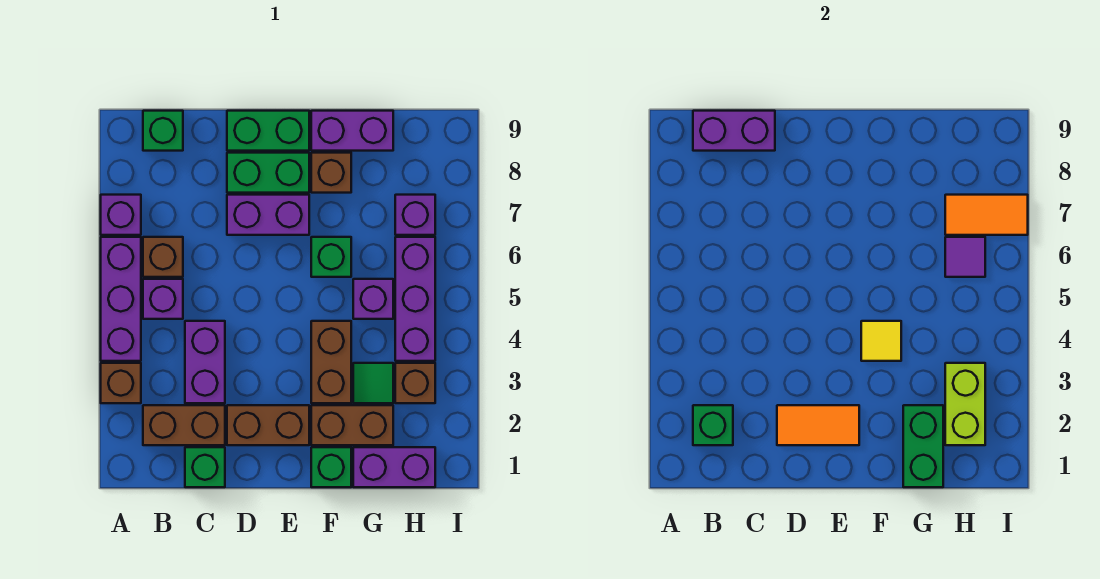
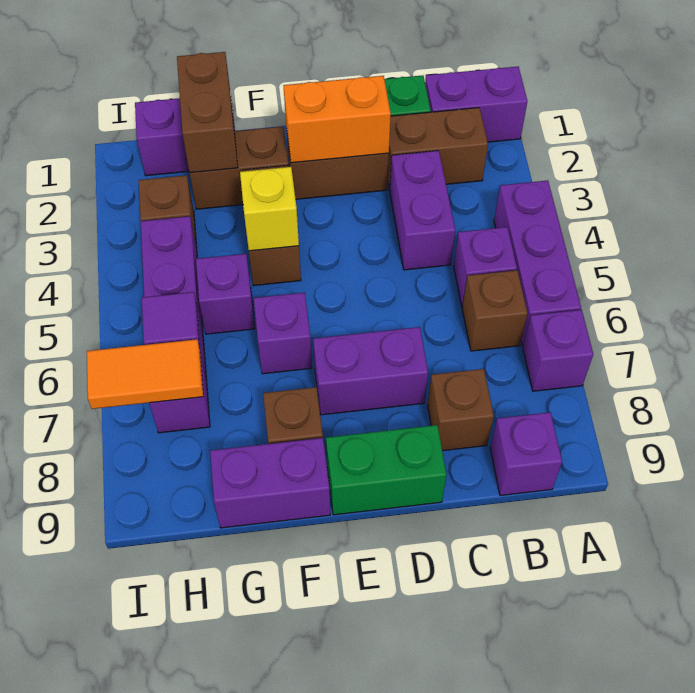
brown brick A3 level 1 -> brown brick C8 level 1
green brick B2 level 2 -> none
green brick B9 level 1 -> purple brick B9 level 1
purple brick B9:C9 level 2 -> purple brick A1:B1 level 1
orange tile D2:E2 level 2 -> orange brick D2:E2 level 2
green brick D8:E8 level 1 -> none
green brick F1 level 1 -> none
yellow tile F4 level 2 -> yellow brick F4 level 2
green brick F6 level 1 -> purple brick F6 level 1
green brick G1:G2 level 2 -> brown brick G1:G2 level 2
green tile G3 level 1 -> none
lime brick H2:H3 level 2 -> none

